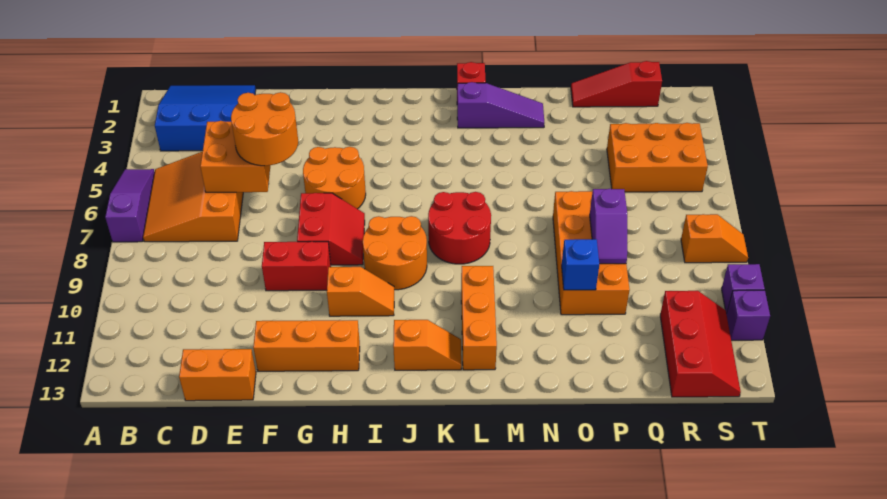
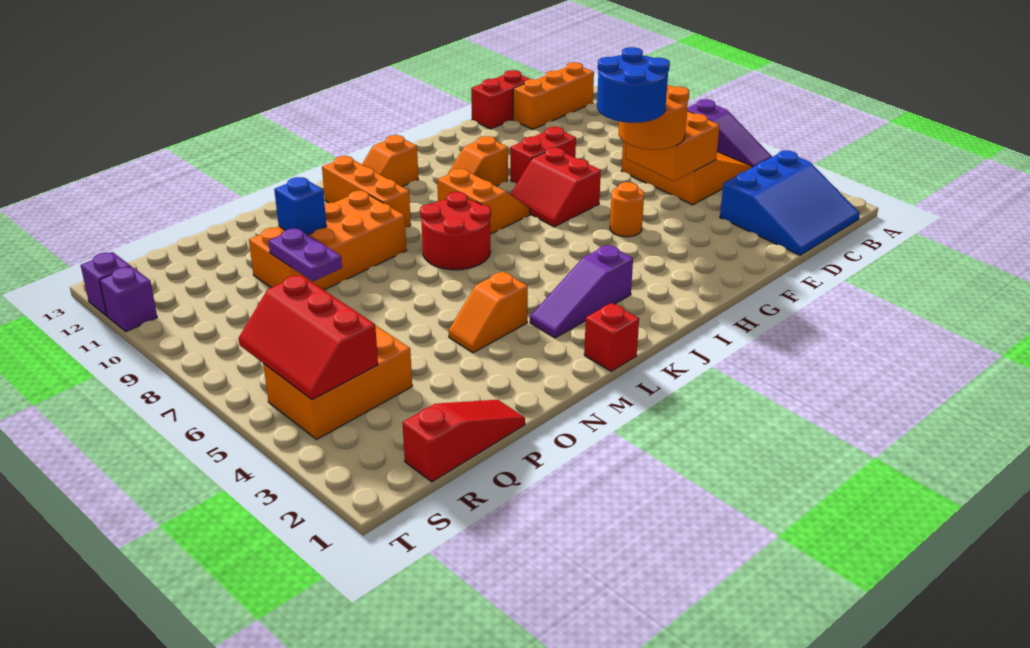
orange brick D13:E13 level 1 -> red brick D13:E13 level 1
none -> blue round brick F5:G6 level 4
orange brick F12:H12 level 1 -> orange brick B12:D12 level 1
orange round brick G5:H6 level 1 -> orange round brick G5 level 1
orange round brick I8:J9 level 1 -> orange slope I8:J9 level 1 top J
purple slope L2:N2 level 1 top L -> purple slope J3:L3 level 1 top J
orange brick O7:P10 level 1 -> orange brick M9:P10 level 1
purple slope P8:P9 level 2 top 8 -> purple plate P8:P9 level 2
red slope R11:S13 level 1 top R -> red slope R4:S6 level 2 top R
orange slope S8:T8 level 1 top S -> orange slope M4:N4 level 1 top M
purple brick T10 level 1 -> purple brick T12 level 1

